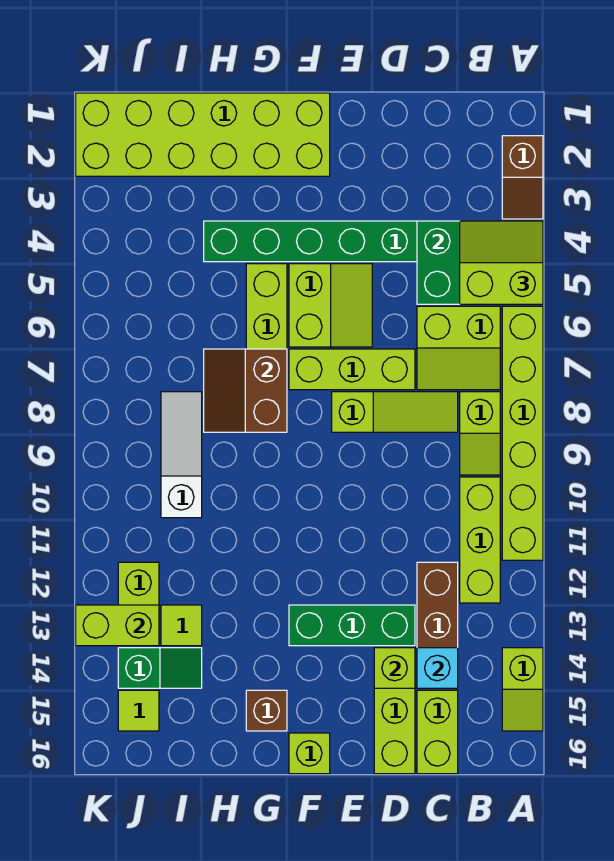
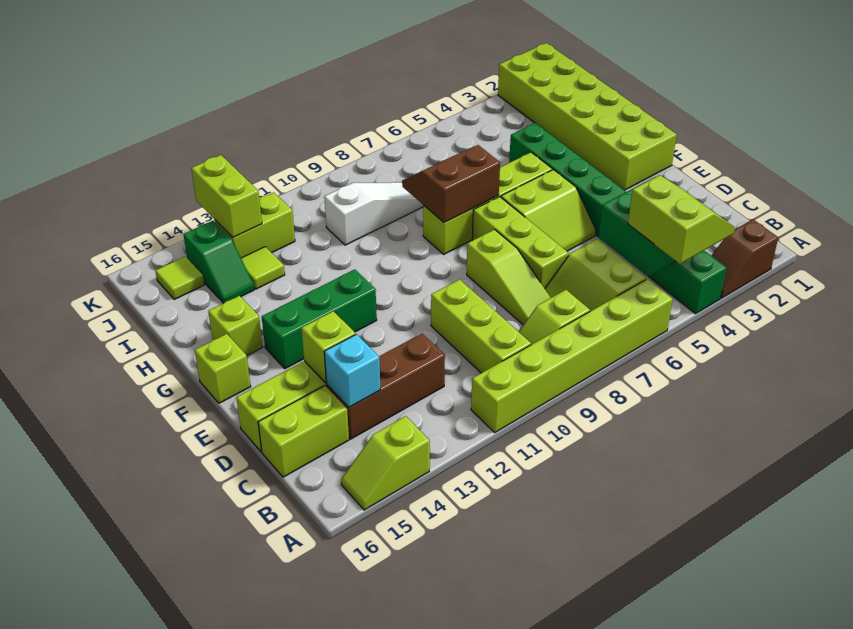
lime brick B10:B12 level 1 -> lime brick B10:D10 level 1
green brick D13:F13 level 1 -> green brick F12:F14 level 1
brown brick G15 level 1 -> lime brick G15 level 1

